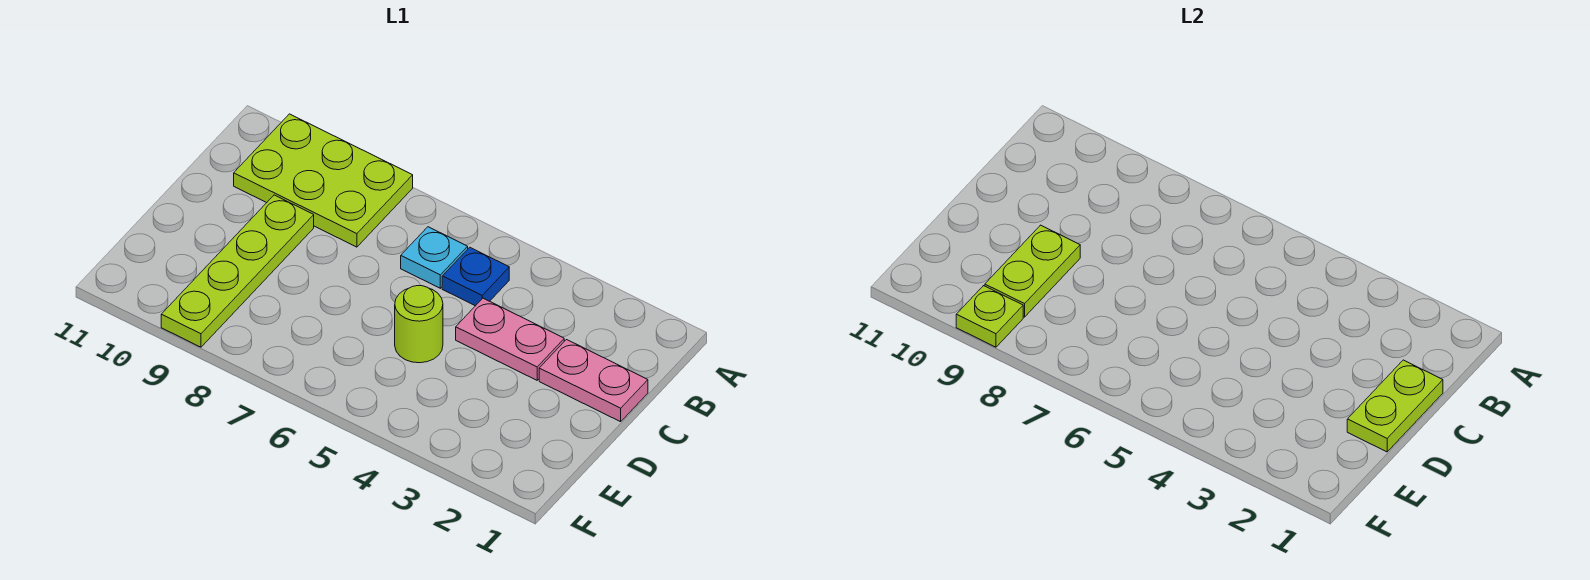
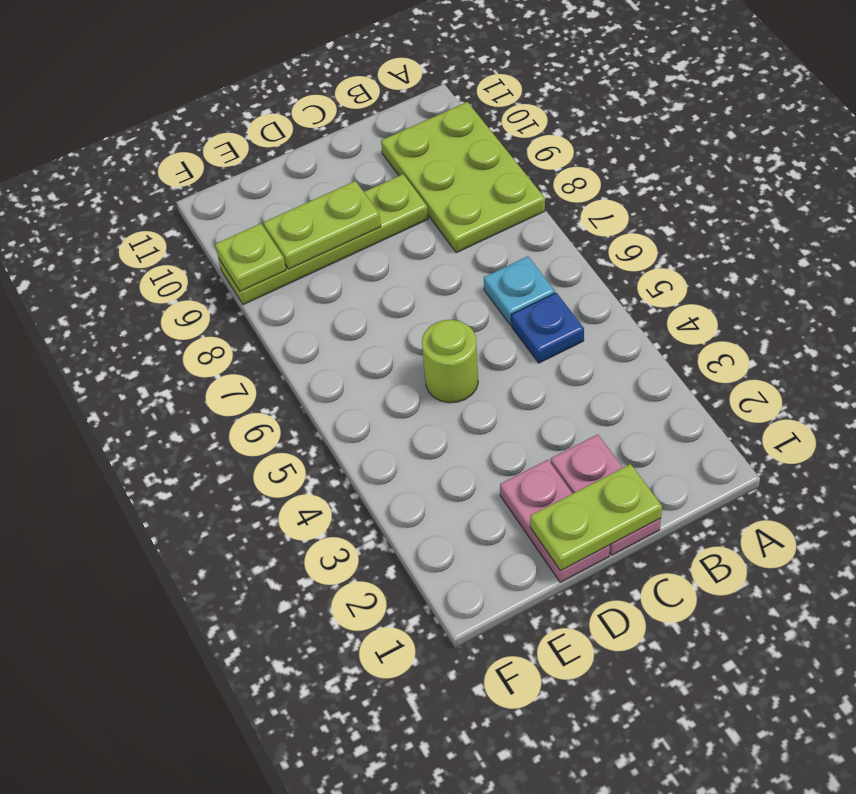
pink plate C3:C4 level 1 -> pink plate D1:D2 level 1

